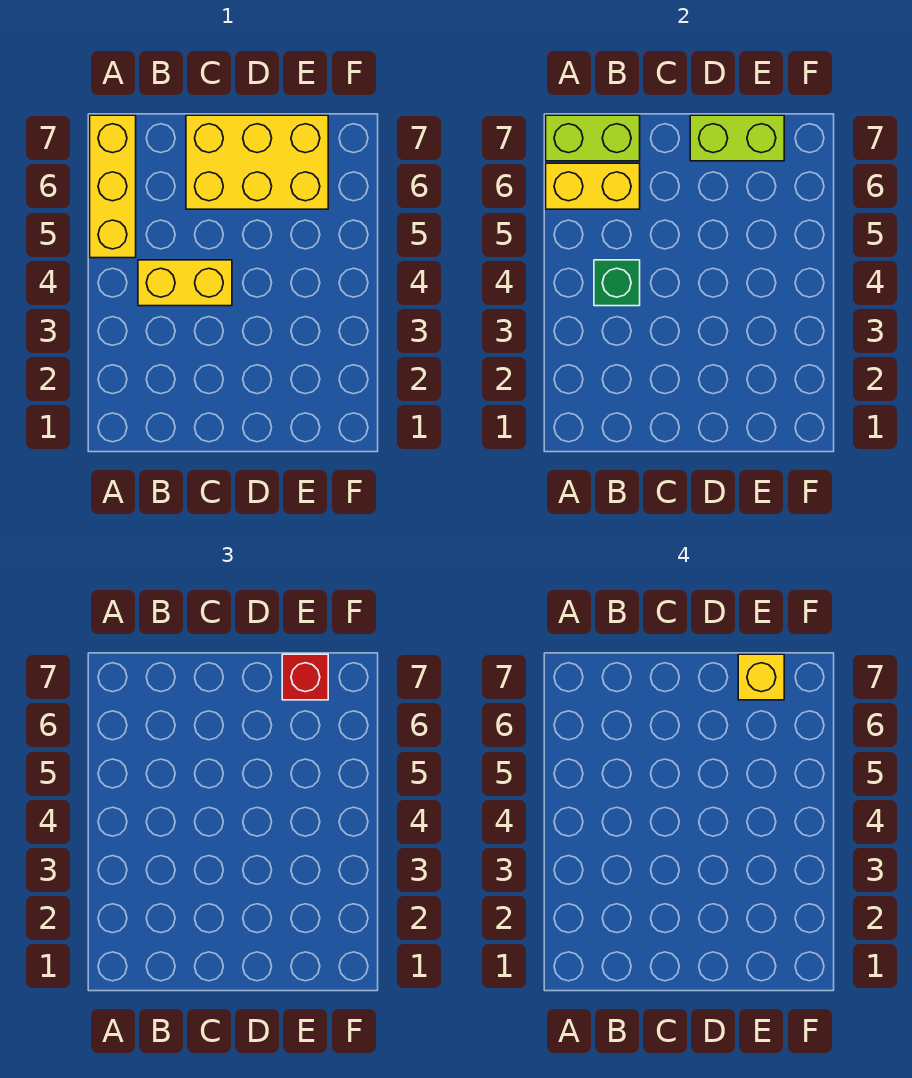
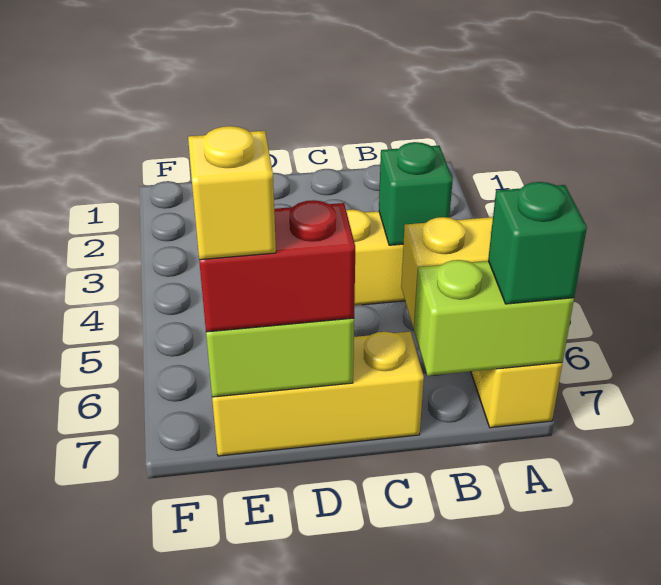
none -> green brick A7 level 3
yellow brick C6:E7 level 1 -> yellow brick C7:E7 level 1
red brick E7 level 3 -> red brick D7:E7 level 3

